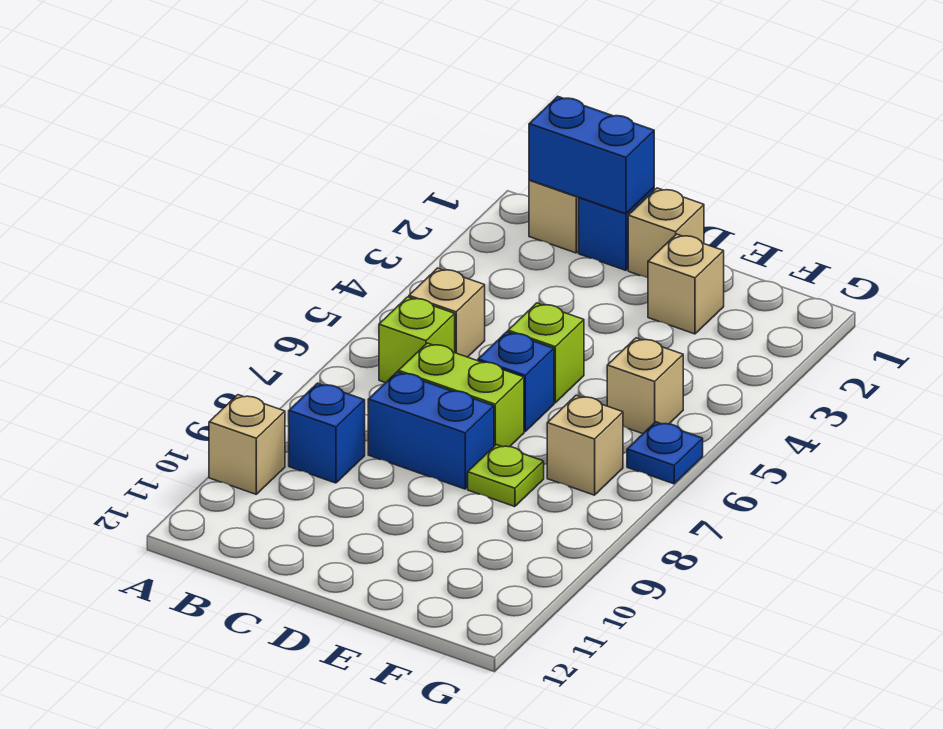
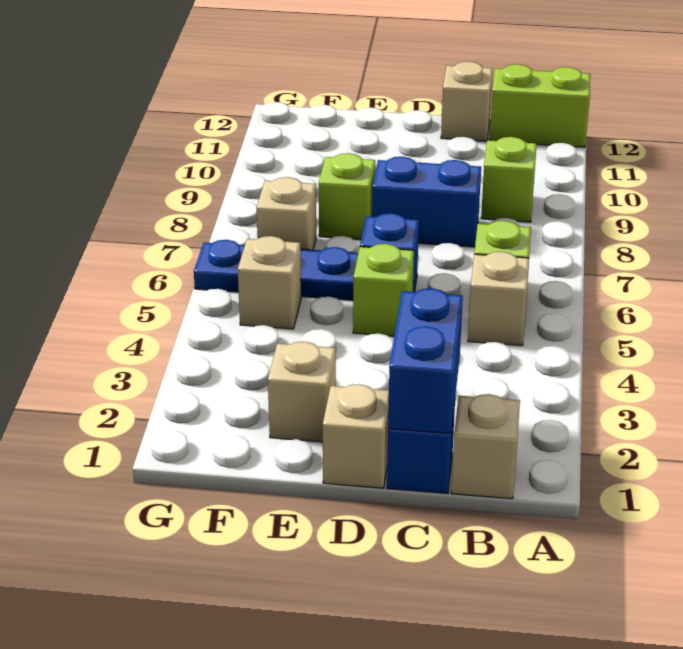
tan brick A10 level 1 -> tan brick C12 level 1
blue brick B1:C1 level 2 -> blue brick C1:C2 level 2
blue brick B9 level 1 -> lime brick B9 level 1
lime brick C7:D7 level 1 -> lime brick A12:B12 level 1
lime plate E8 level 1 -> lime brick E8 level 1
blue plate G6 level 1 -> blue plate E6:G6 level 1

